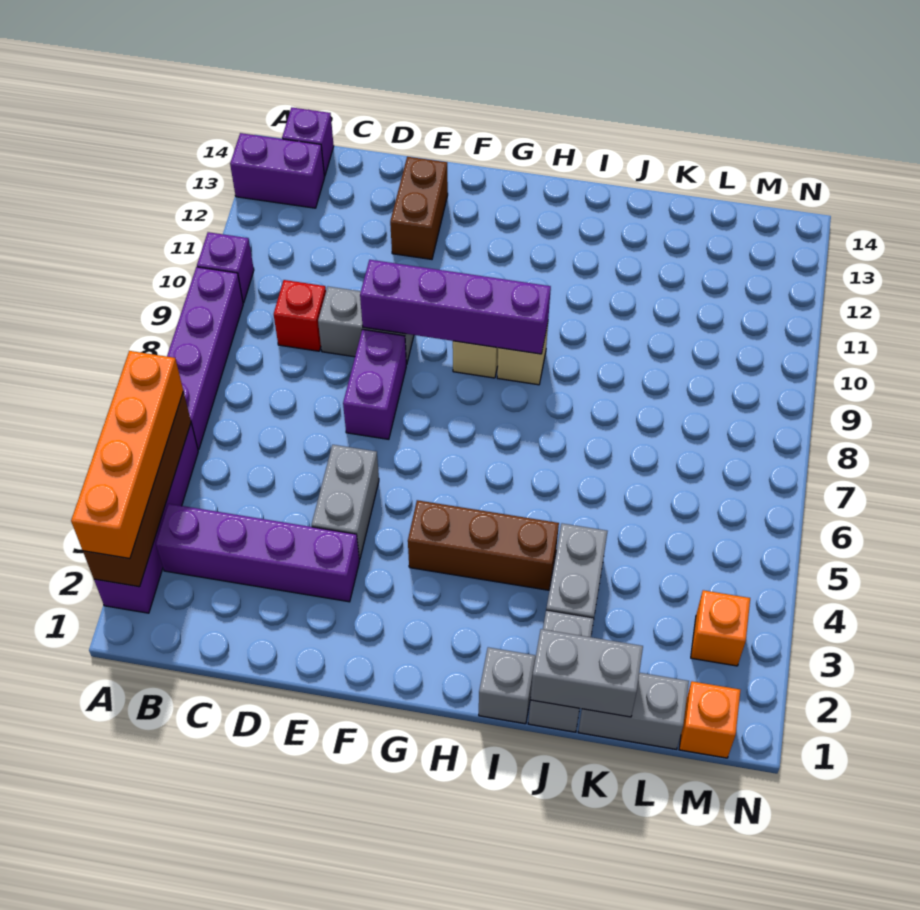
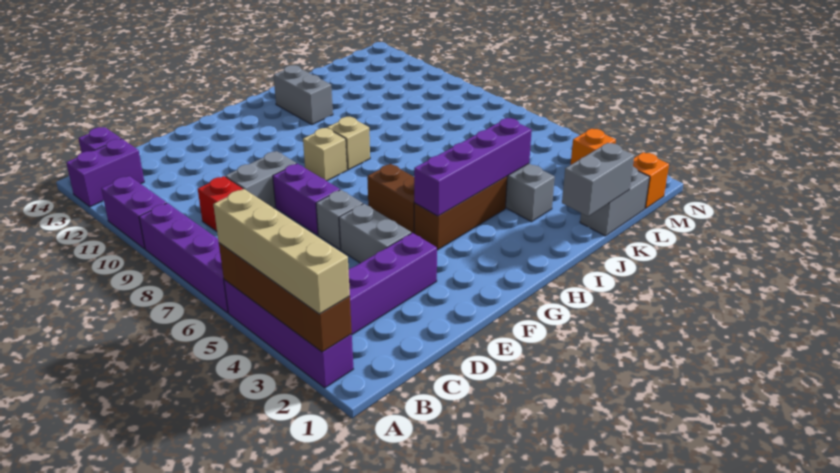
orange brick A2:A5 level 3 -> tan brick A2:A5 level 3
purple brick A10 level 1 -> purple brick A10:A11 level 1
purple brick E9:H9 level 2 -> purple brick G4:J4 level 2
brown brick E12:E13 level 1 -> brown brick G5:G6 level 1
grey brick I1 level 1 -> grey brick E6 level 1
grey brick J1:J2 level 1 -> grey brick I12:I13 level 1

